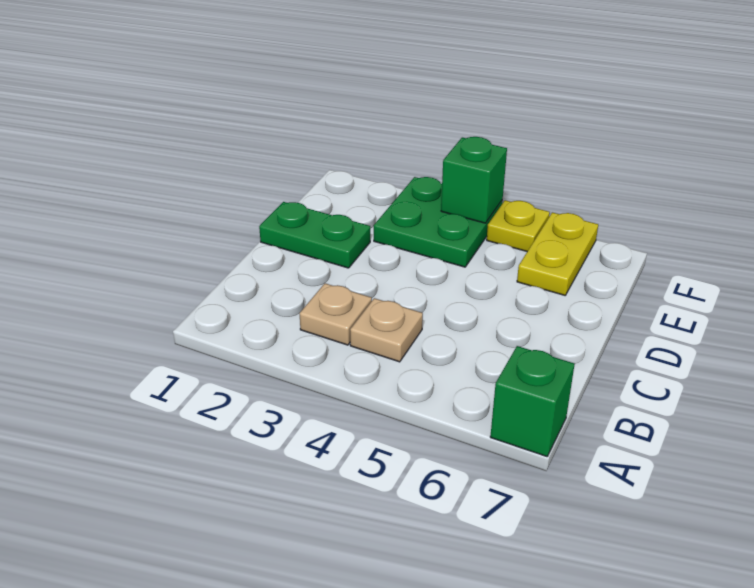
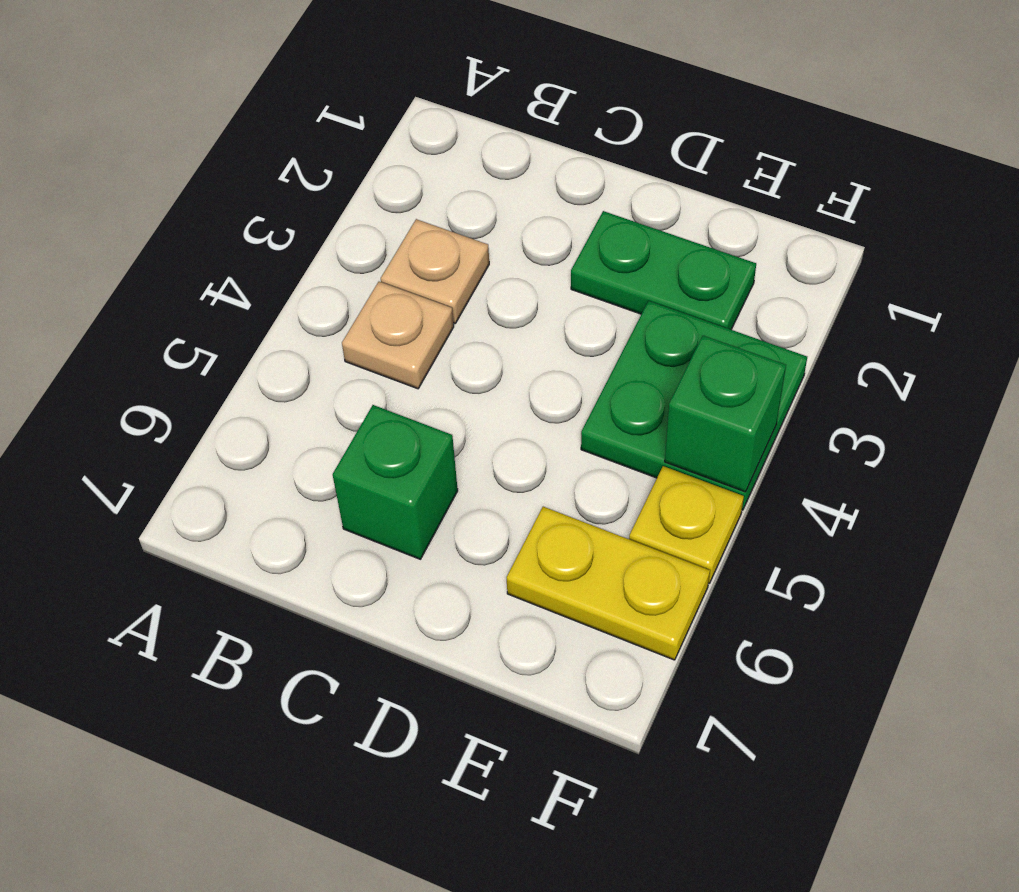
green brick A7 level 1 -> green brick C6 level 1
green plate D1:D2 level 1 -> green plate D2:E2 level 1

